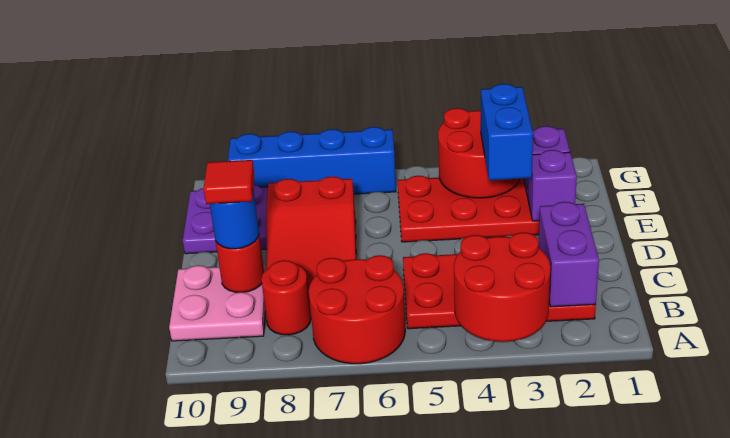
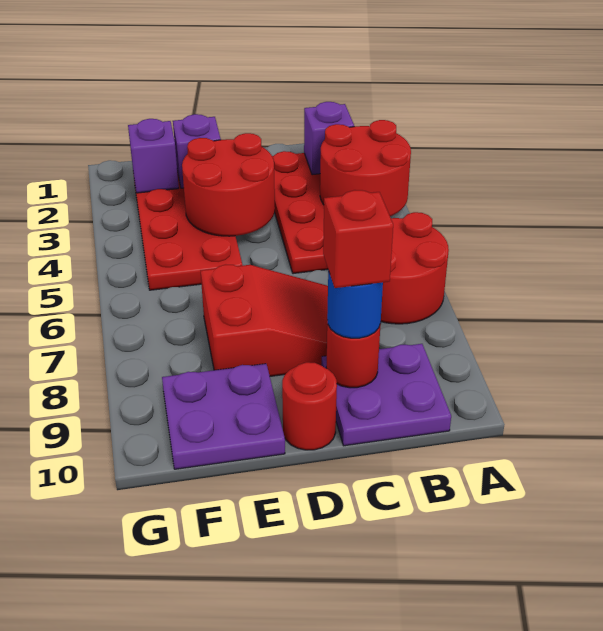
purple brick B2:C2 level 2 -> purple brick B2 level 2
red round brick B8 level 1 -> red round brick D10 level 1
pink plate B9:C10 level 1 -> purple plate B9:C10 level 1
red tile C9 level 4 -> red brick C9 level 4
blue brick E3:F3 level 3 -> none
red round brick F3:G4 level 2 -> red round brick D3:E4 level 2
blue brick G6:G9 level 1 -> none

